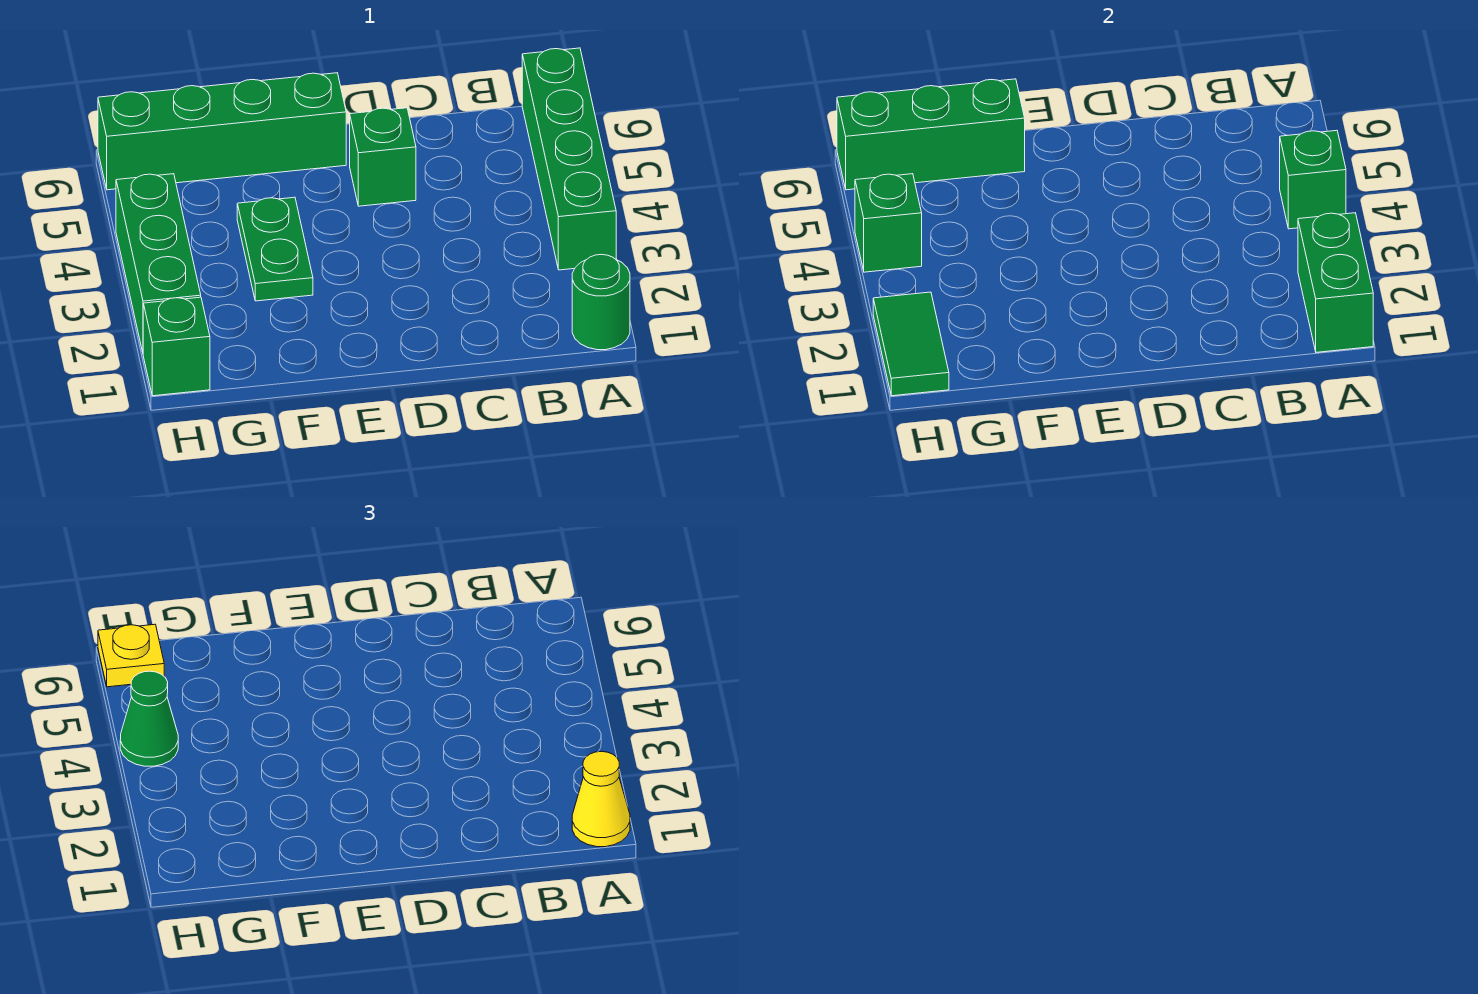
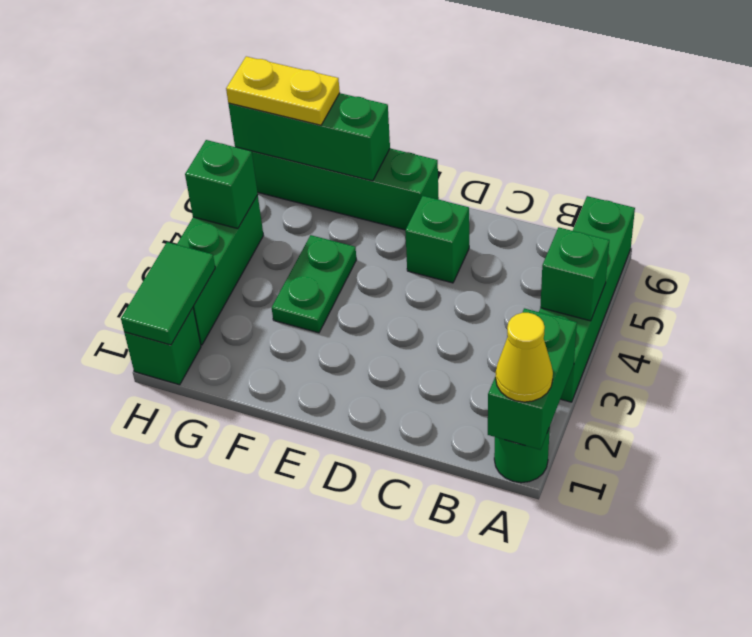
green cone H4 level 3 -> none
yellow plate H6 level 3 -> yellow plate G6:H6 level 3

